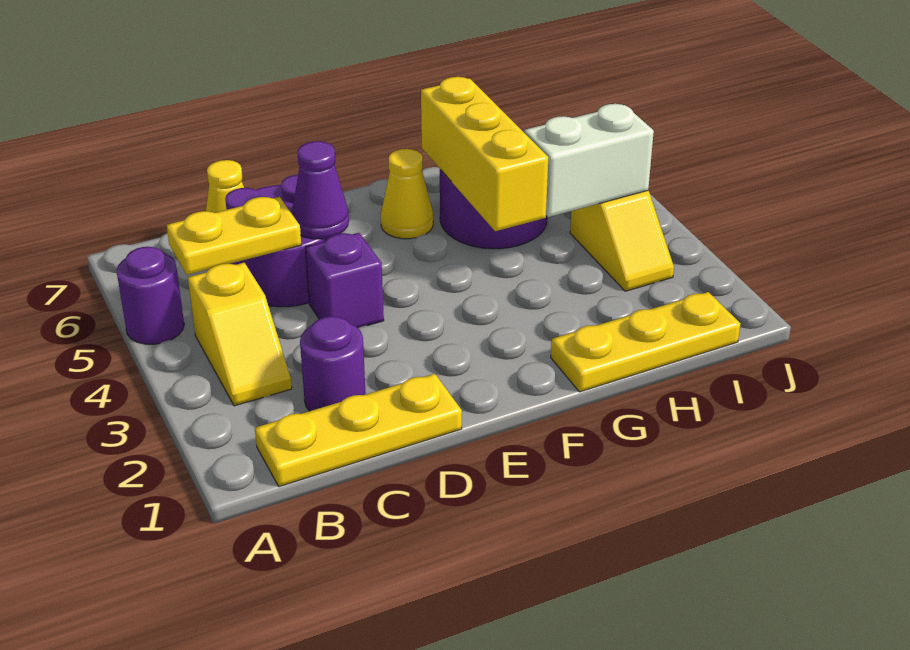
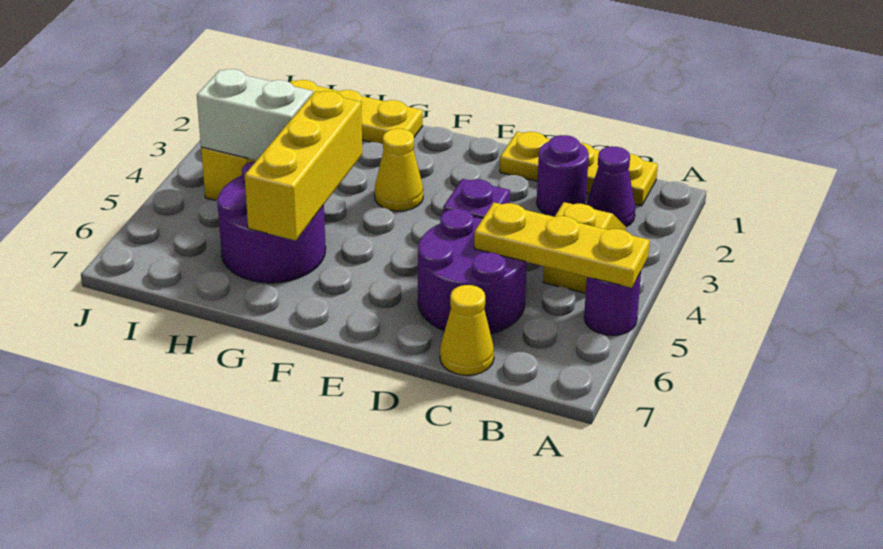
yellow plate B5:C5 level 2 -> yellow plate A5:C5 level 2
purple cone D5 level 2 -> purple cone B2 level 1
yellow cone F6 level 1 -> yellow cone F3 level 1

